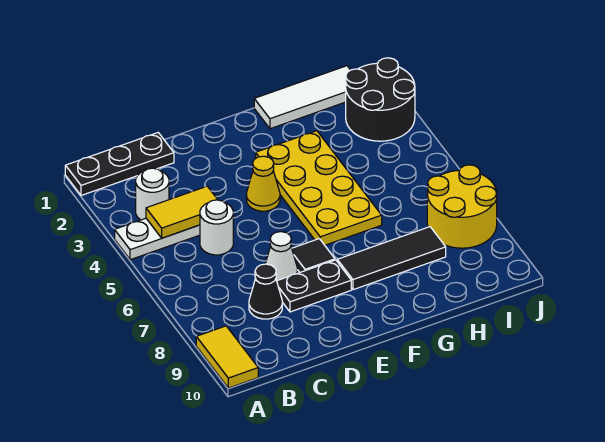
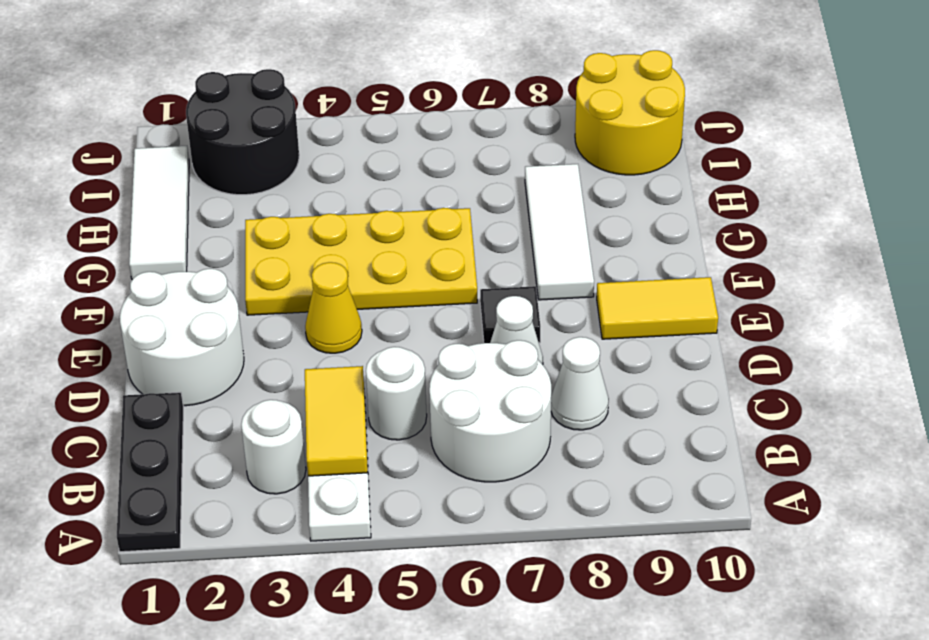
yellow tile A9:A10 level 1 -> yellow tile E9:E10 level 1
none -> white round brick B6:C7 level 1
black cone C8 level 1 -> white cone C8 level 1
none -> white round brick D1:E2 level 1
black plate D8:E8 level 1 -> none
black tile F8:H8 level 1 -> white tile F8:H8 level 1
yellow round brick I7:J8 level 1 -> yellow round brick I9:J10 level 1

